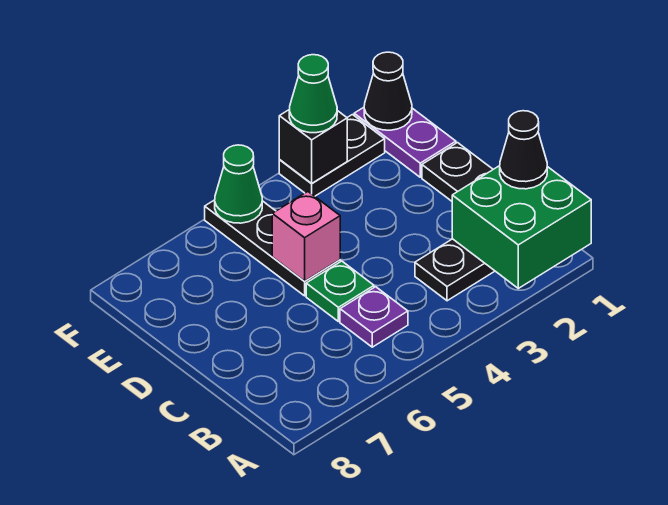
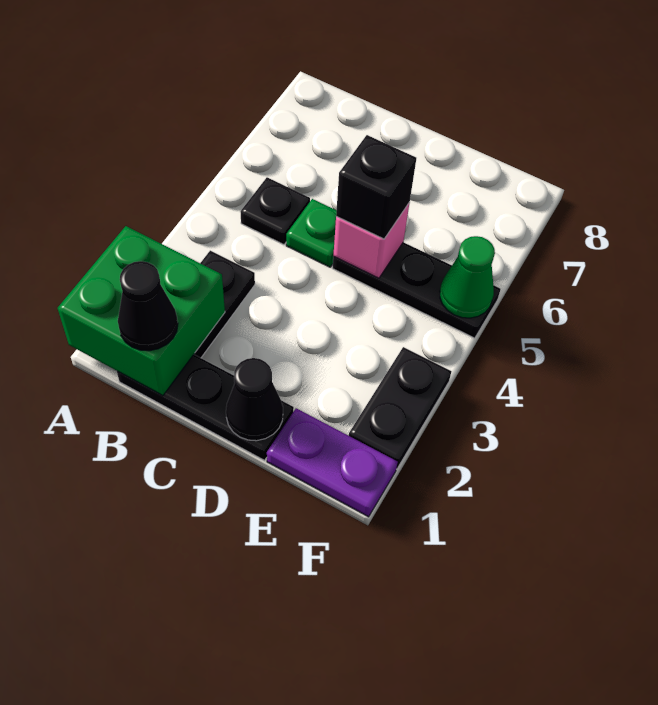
purple plate B5 level 1 -> black plate B5 level 1
black cone F1 level 2 -> black cone D1 level 2
black brick F3 level 2 -> black brick D5 level 3
green cone F3 level 3 -> none

